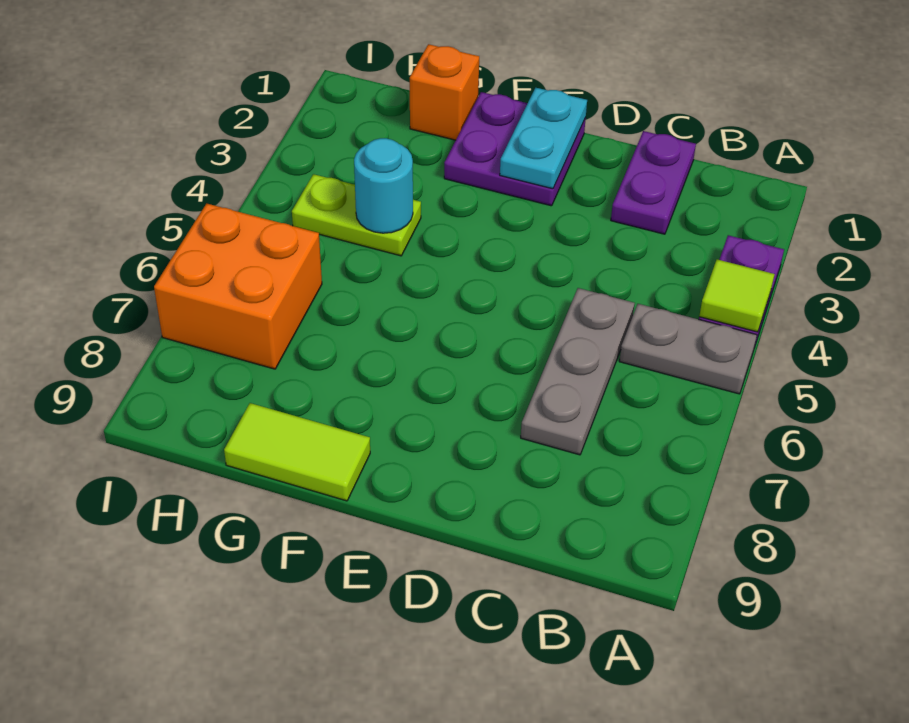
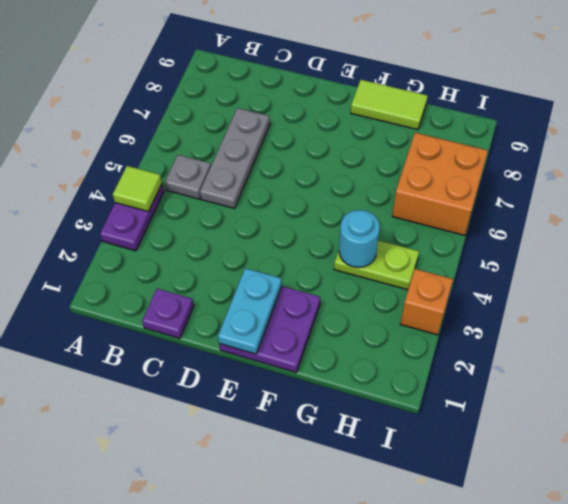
grey plate A5:B5 level 1 -> grey plate B5 level 1
purple plate C1:C2 level 1 -> purple plate C1 level 1
orange brick G1 level 1 -> orange brick I3 level 1

